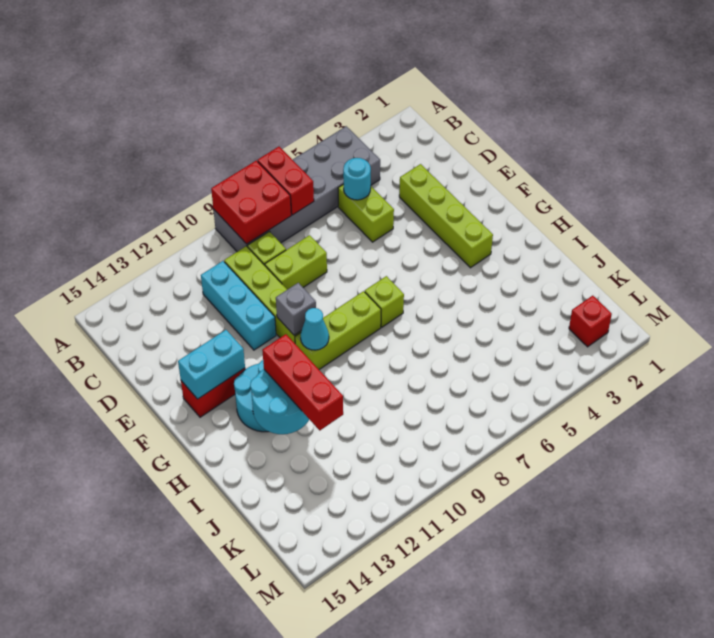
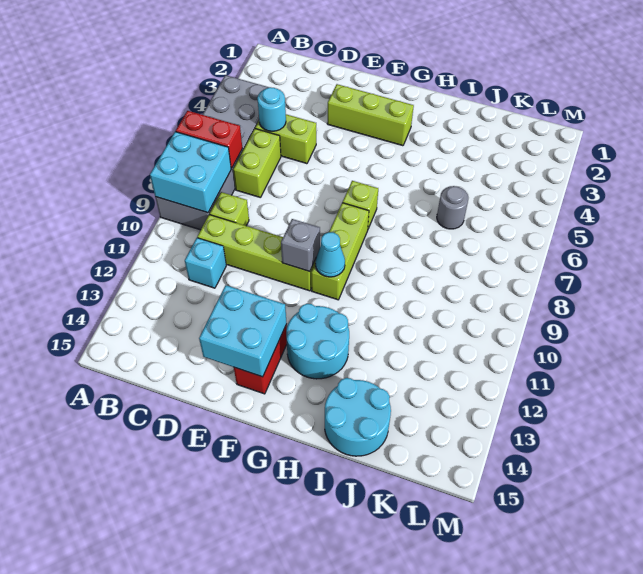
red brick A8:B9 level 2 -> cyan brick A8:B9 level 2
cyan brick C11:E11 level 1 -> cyan brick C11 level 1
lime brick D3:G3 level 1 -> lime brick E3:G3 level 1
lime brick D8:D9 level 1 -> lime brick C6:C7 level 1
cyan brick F13:F14 level 2 -> cyan brick E13:F14 level 2
cyan round brick H12:I13 level 2 -> cyan round brick I14:J15 level 1
red brick H12:J12 level 3 -> none
none -> grey round brick J6 level 1
red brick L2 level 1 -> none

